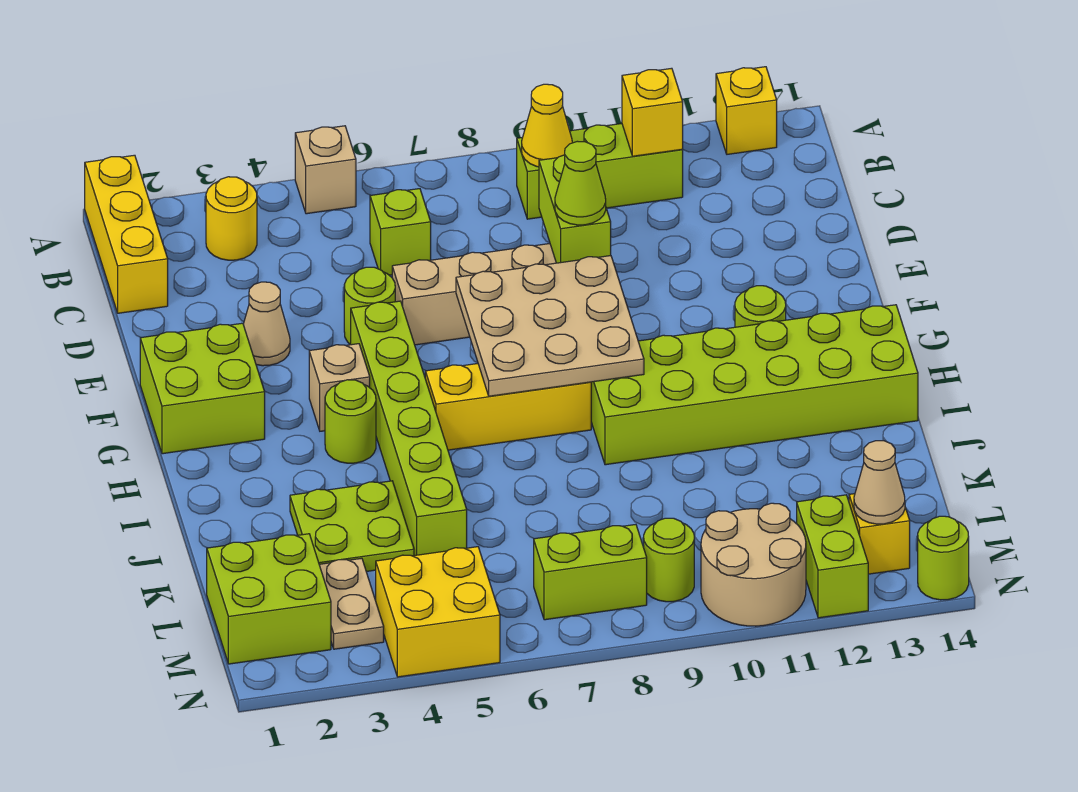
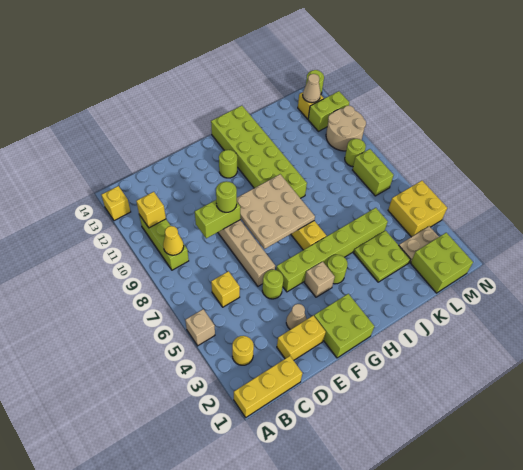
lime brick C6 level 1 -> yellow brick C6 level 1
none -> yellow brick D2:E2 level 1
lime cone E9 level 3 -> lime round brick E9 level 3

